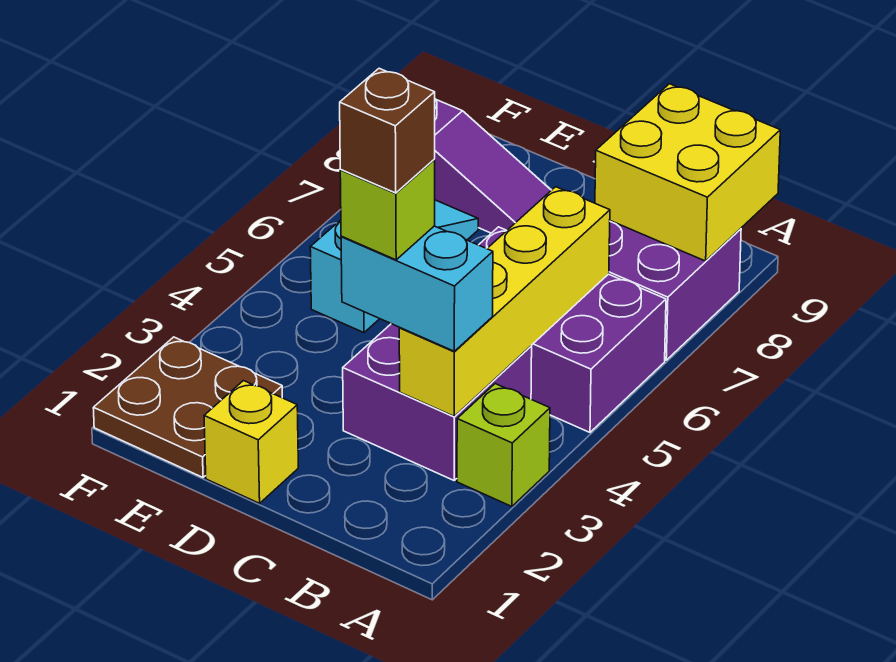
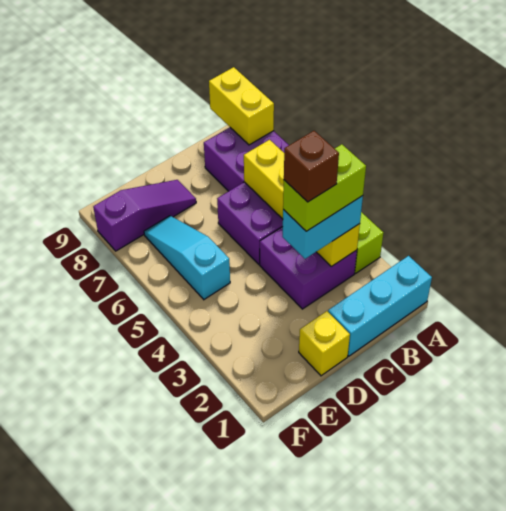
none -> cyan brick A1:C1 level 1
yellow brick A8:B9 level 2 -> yellow brick A8:A9 level 2
lime brick C3 level 4 -> lime brick B3:C3 level 4
brown plate E1:F2 level 1 -> none

